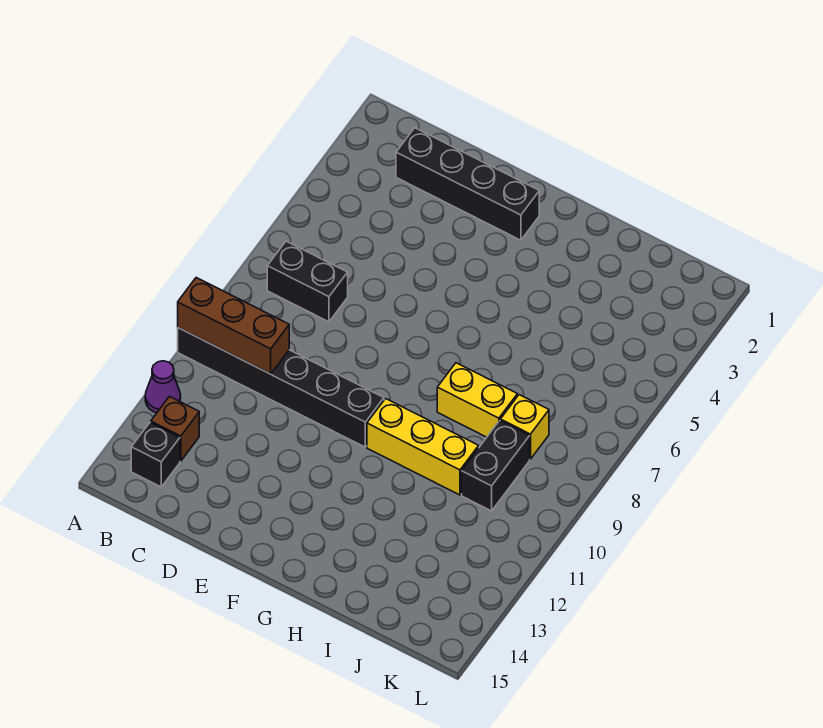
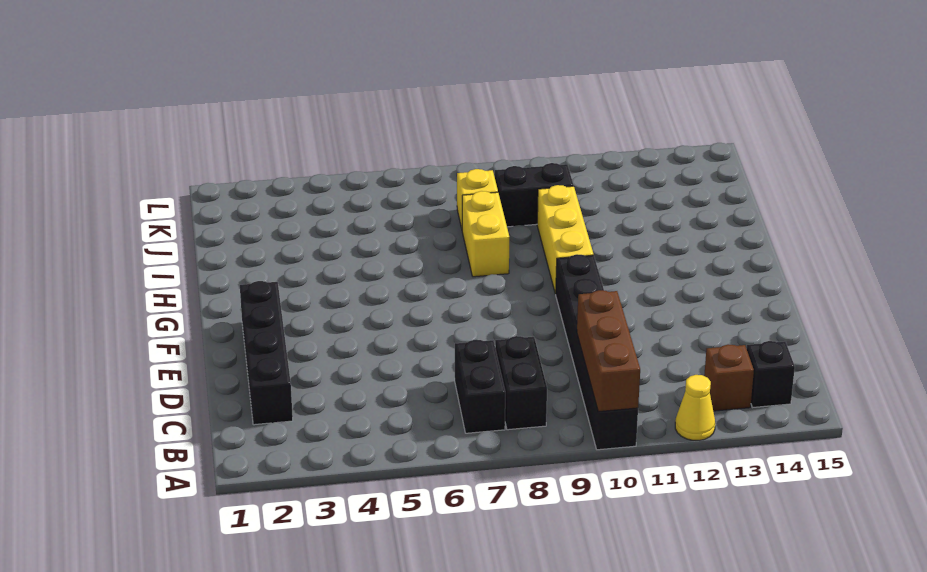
purple cone A12 level 1 -> yellow cone A12 level 1
none -> black brick B8:C8 level 1

